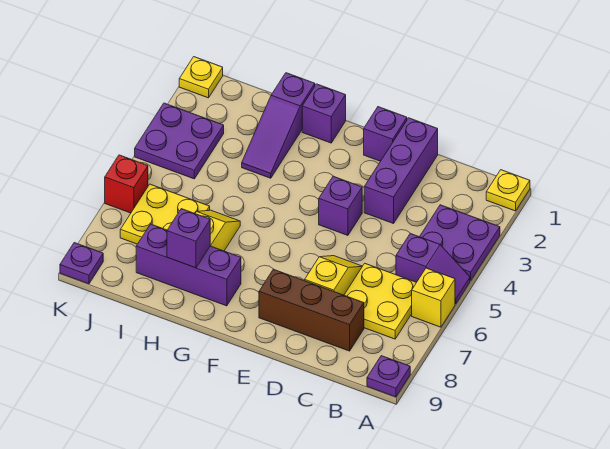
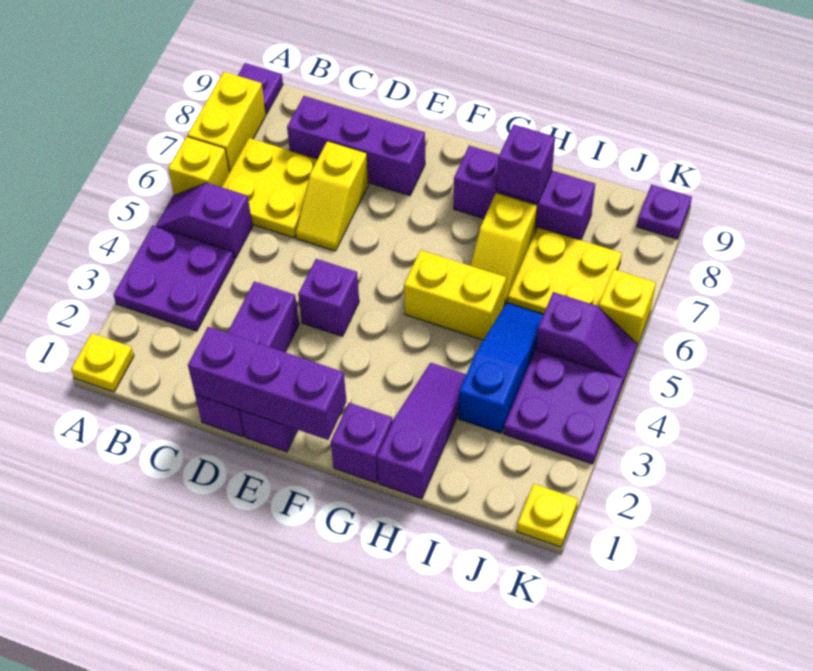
none -> yellow brick A7:A8 level 1
brown brick C8:E8 level 1 -> purple brick C8:E8 level 1
none -> purple brick D1:F1 level 2
none -> yellow brick G5:H5 level 1
none -> blue slope I3:I5 level 1 top 3
none -> purple slope J5:K5 level 1 top J
red brick K6 level 1 -> yellow brick K6 level 1

